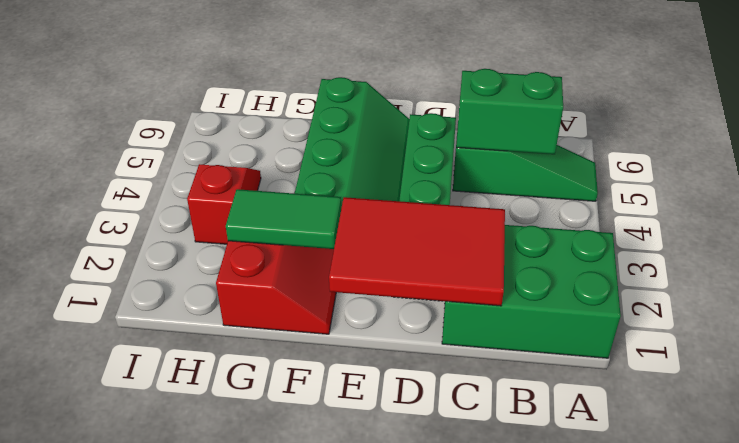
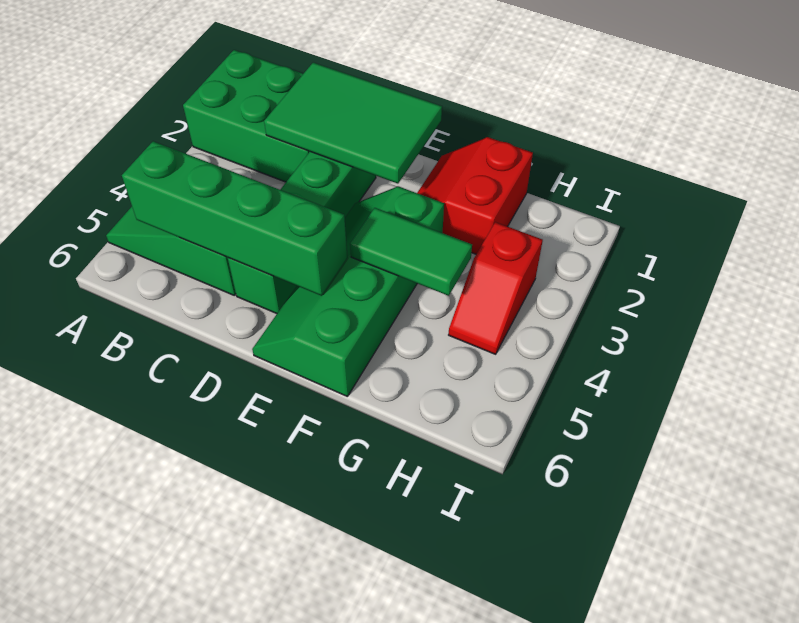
green brick B5:C5 level 2 -> green brick B5:E5 level 2
red tile C1:E2 level 2 -> green tile C1:E2 level 2
green tile F2:G2 level 2 -> green tile F4:G4 level 2

